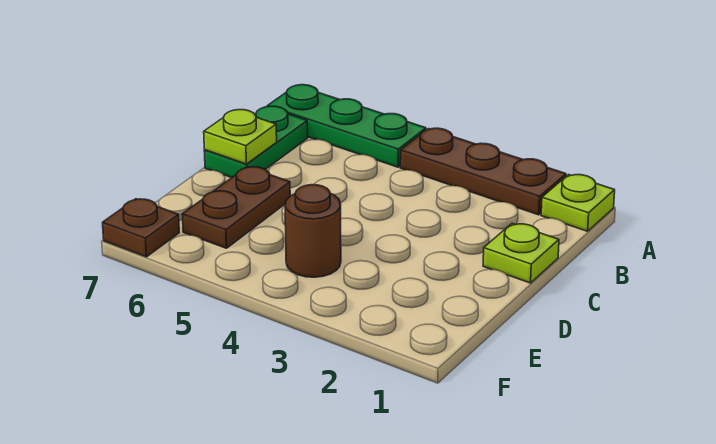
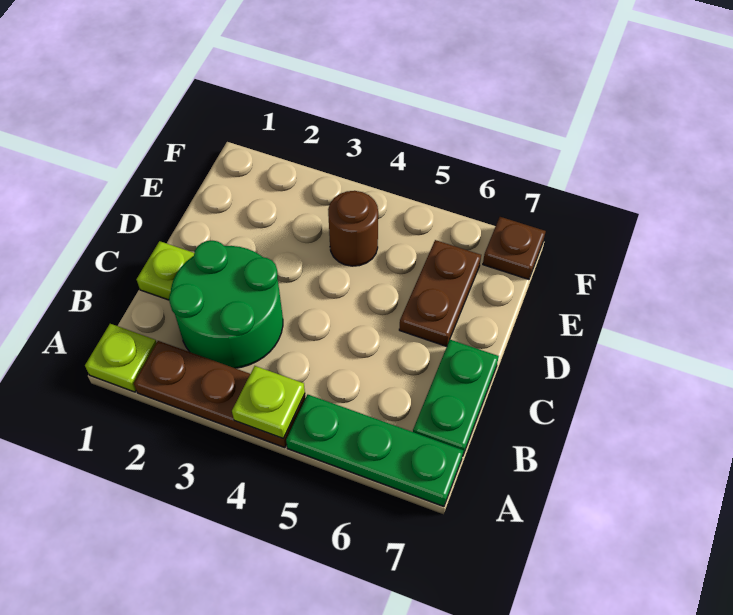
none -> green round brick B2:C3 level 1
lime plate C7 level 2 -> lime plate A4 level 2

